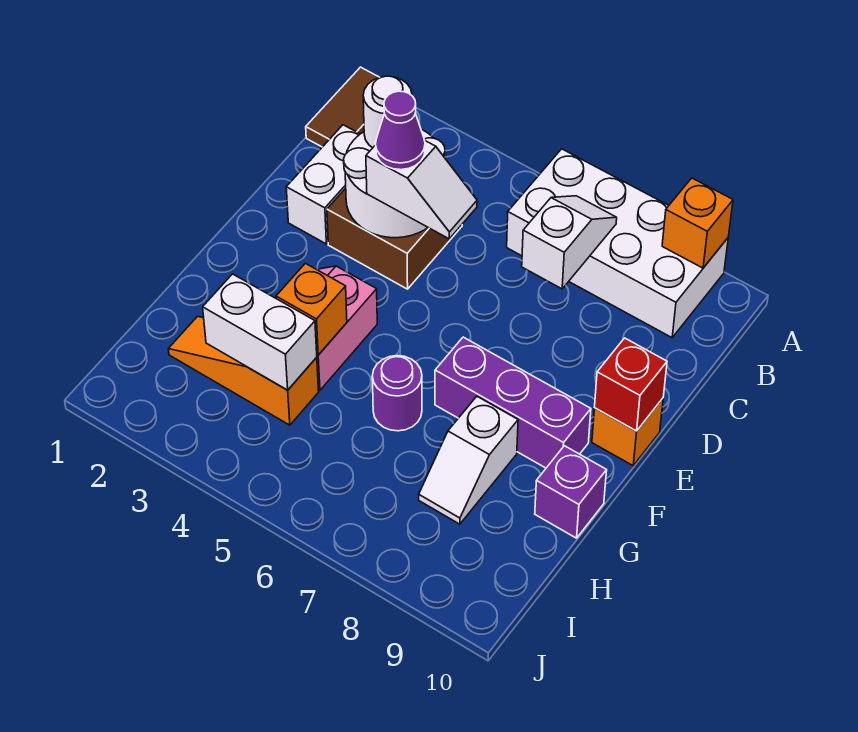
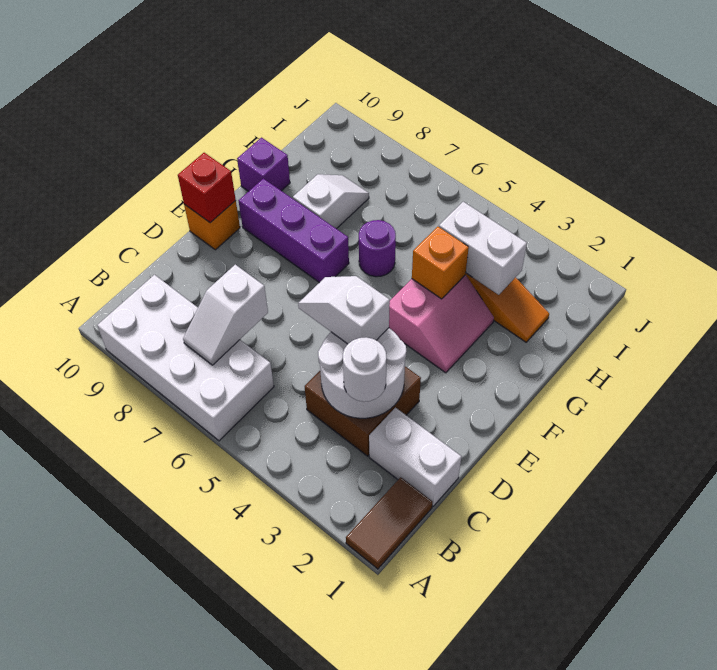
orange brick A9 level 2 -> none
white brick C2:D2 level 1 -> white brick C1:C2 level 1
purple cone D4 level 4 -> none

